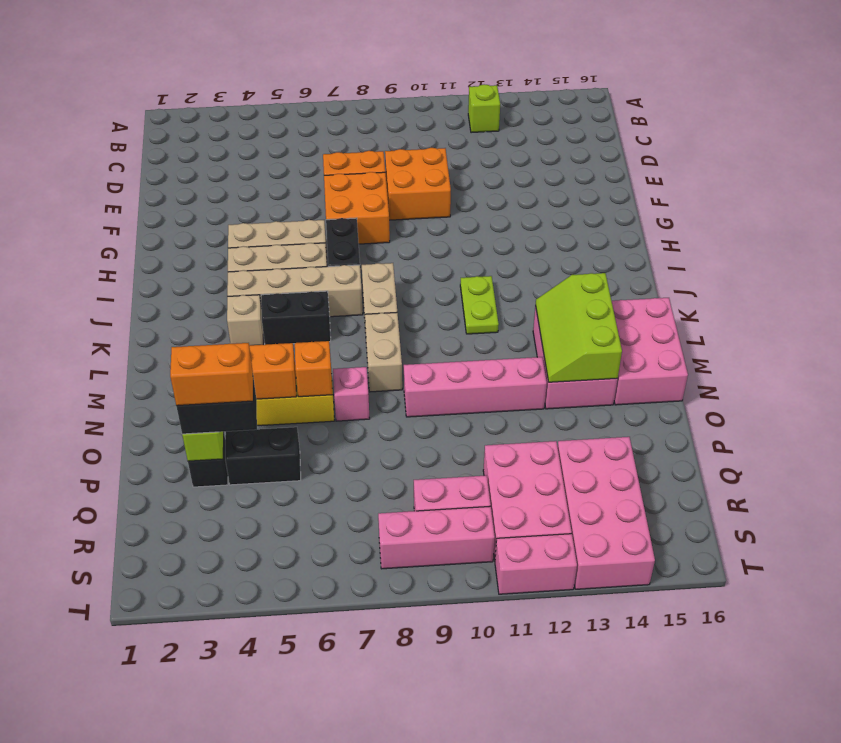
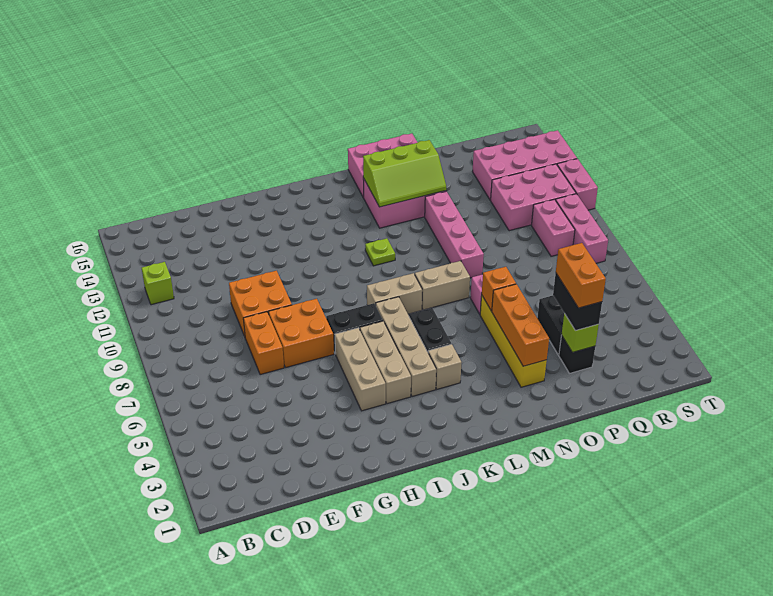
lime plate J11:K11 level 1 -> lime plate K11 level 1

